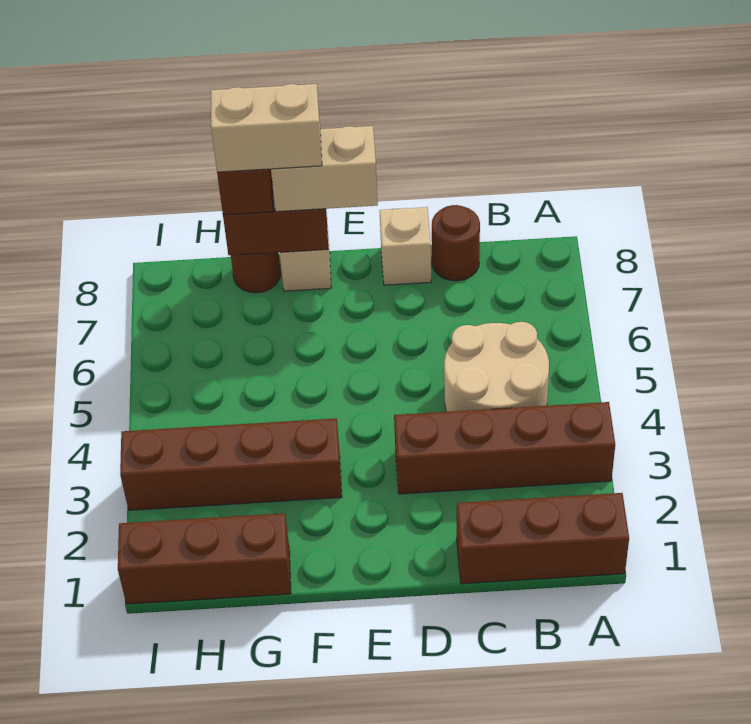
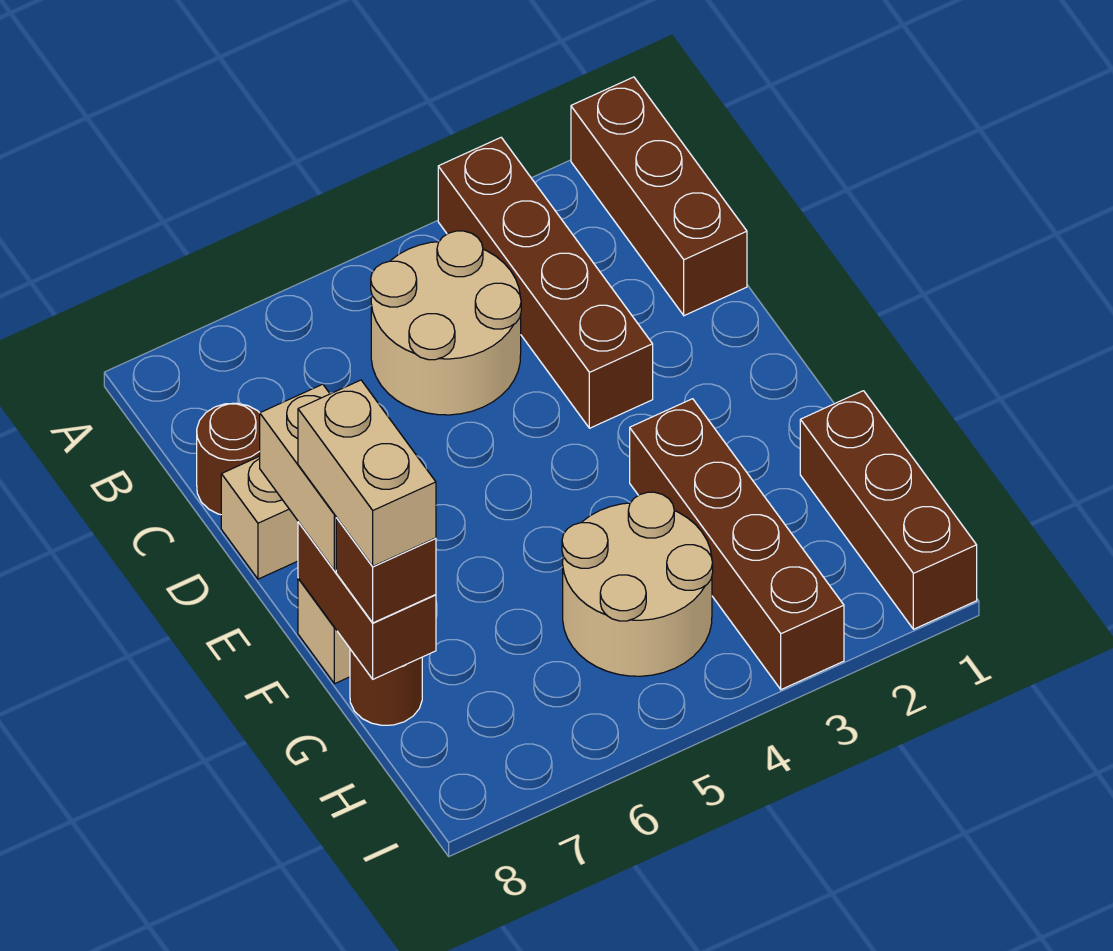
none -> tan round brick G4:H5 level 1

